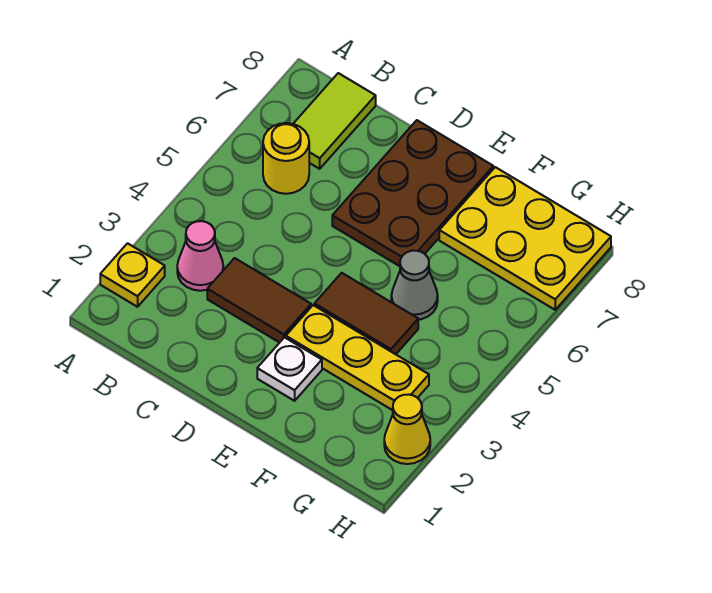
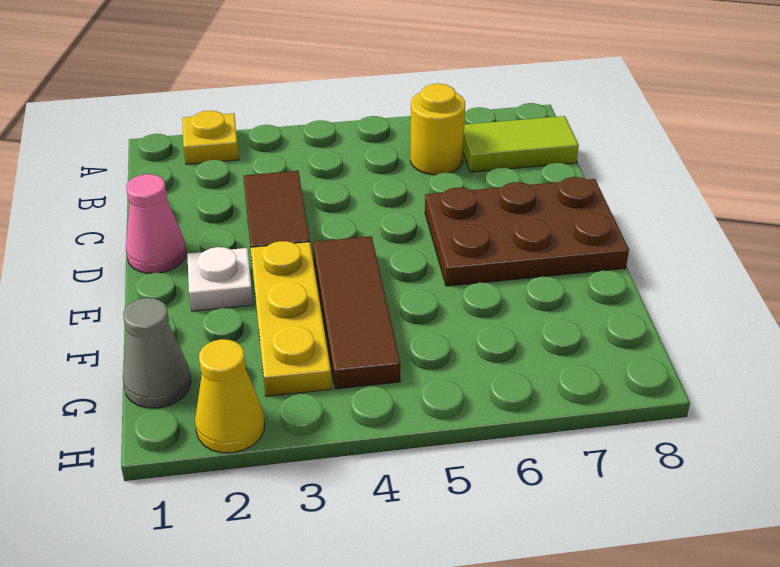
pink cone B3 level 1 -> pink cone D1 level 1
brown tile E4:F4 level 1 -> brown tile E4:G4 level 1
grey cone F5 level 1 -> grey cone G1 level 1
yellow plate F7:H8 level 1 -> none

